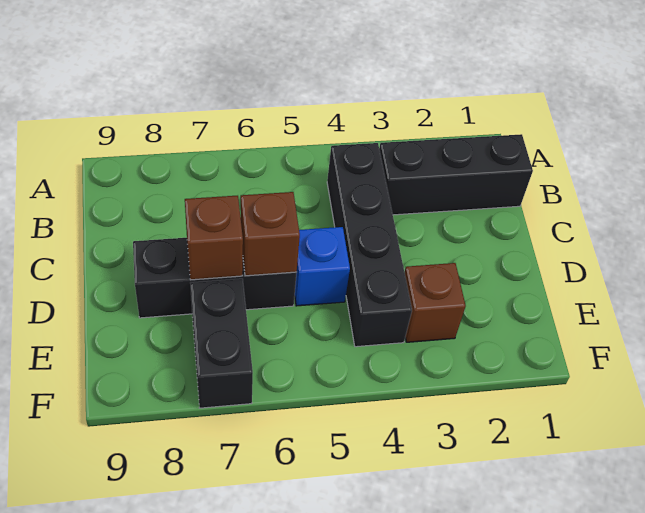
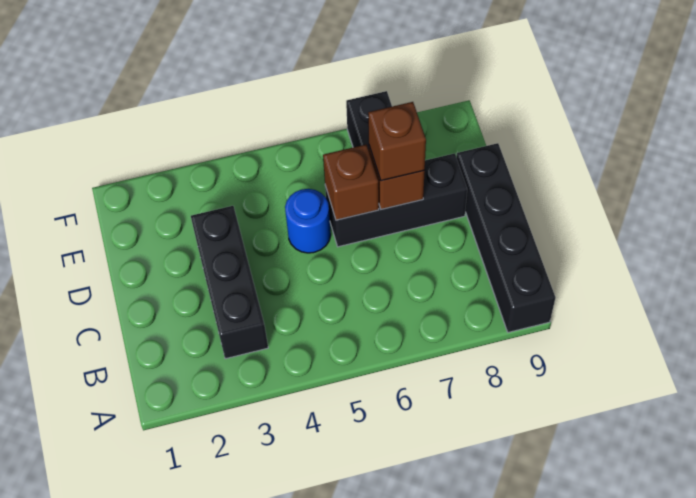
black brick B1:B3 level 1 -> black brick B3:D3 level 1
black brick B4:E4 level 1 -> black brick A9:D9 level 1
blue brick D5 level 1 -> blue round brick D5 level 1
brown brick E3 level 1 -> brown brick D7 level 3

